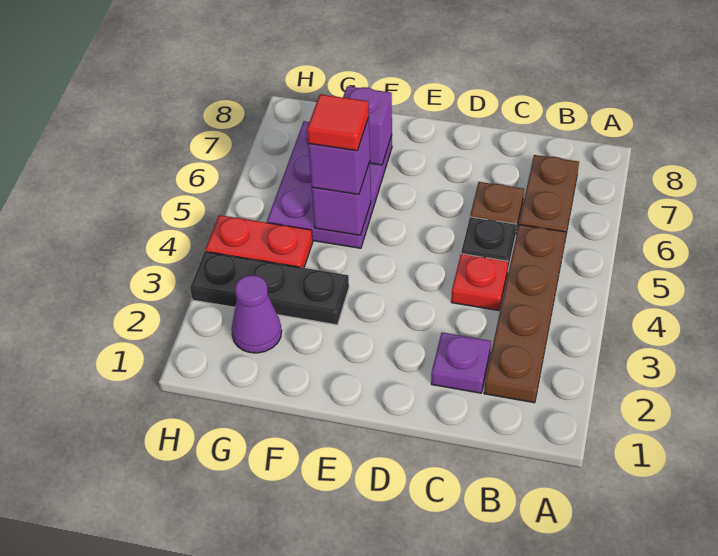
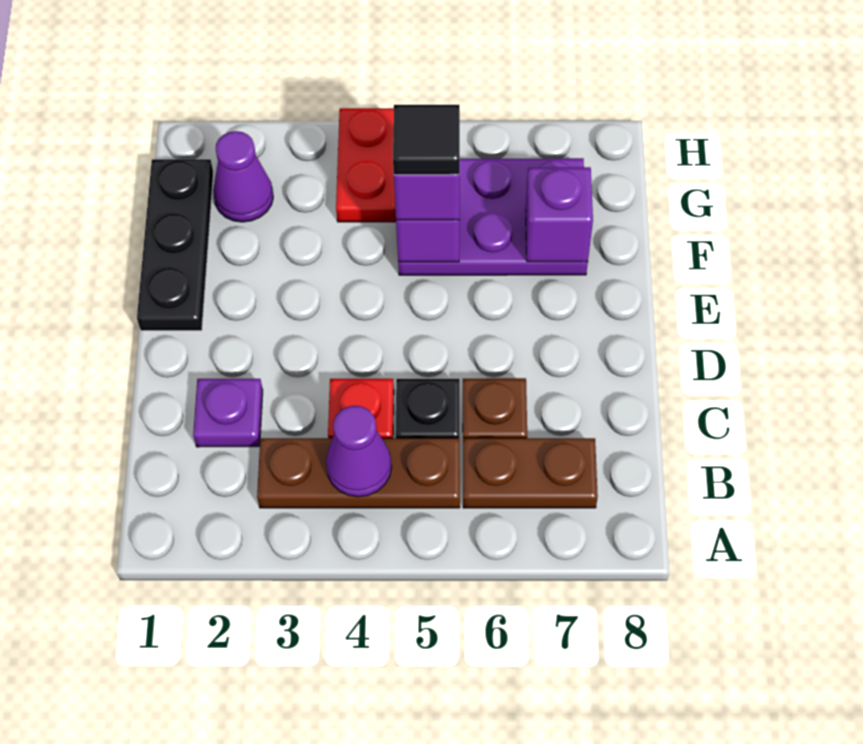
brown plate B2:B5 level 1 -> brown plate B3:B5 level 1
none -> purple cone B4 level 2
black plate F3:H3 level 1 -> black plate E1:G1 level 1
red tile F5 level 4 -> black tile F5 level 4

